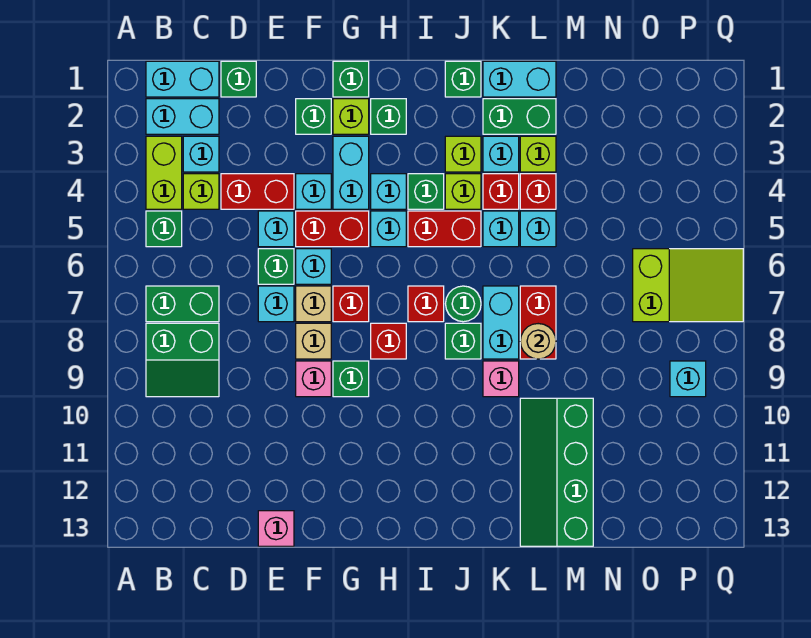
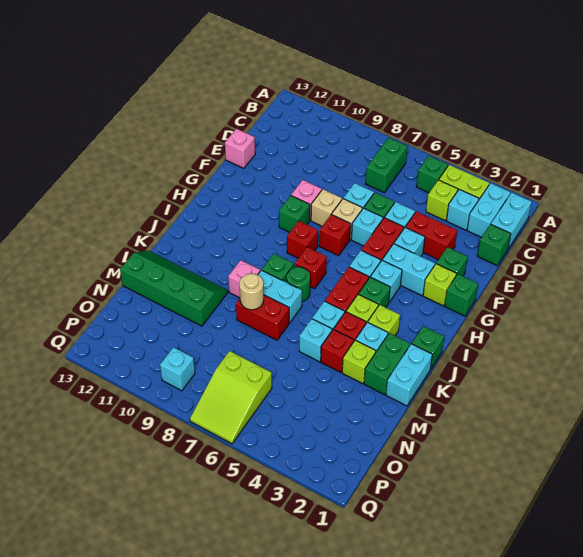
green slope B8:C9 level 1 top 8 -> none
red brick D4:E4 level 1 -> red brick E3:E4 level 1
green brick H2 level 1 -> none

